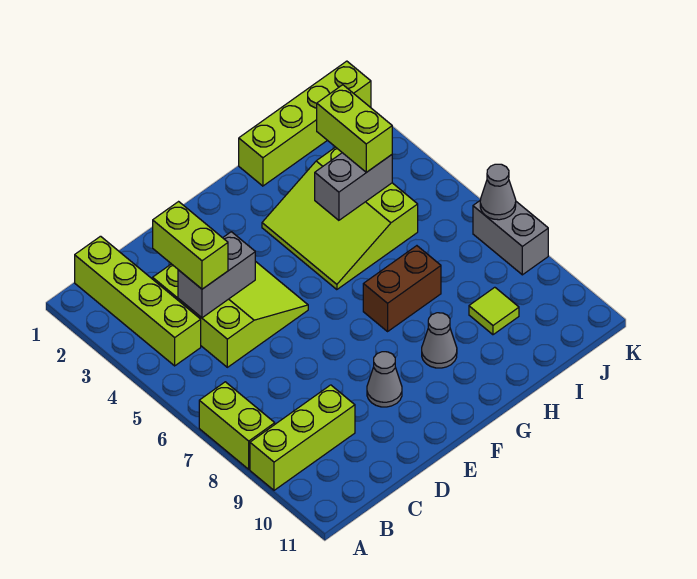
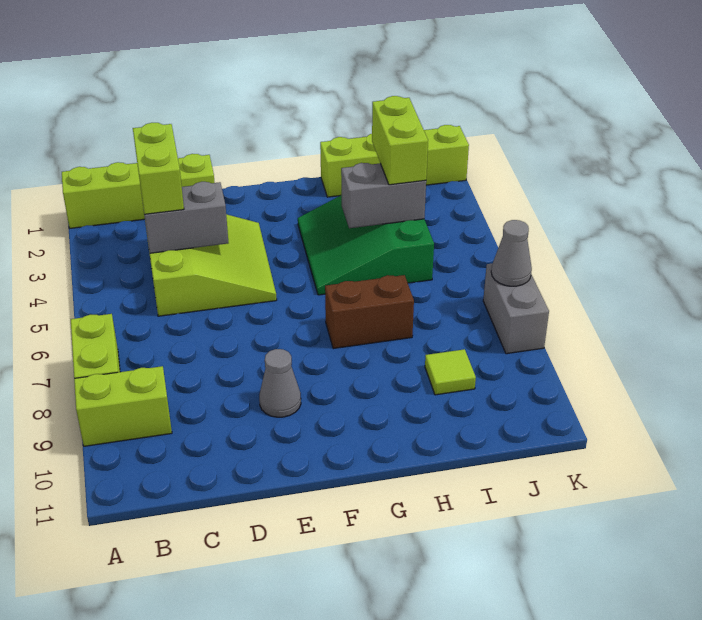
lime brick A9:C9 level 1 -> lime brick A9:B9 level 1
lime brick B1:B4 level 1 -> lime brick A1:D1 level 1
lime slope G3:I5 level 1 top I -> green slope G3:I5 level 1 top I
grey cone G9 level 1 -> none

